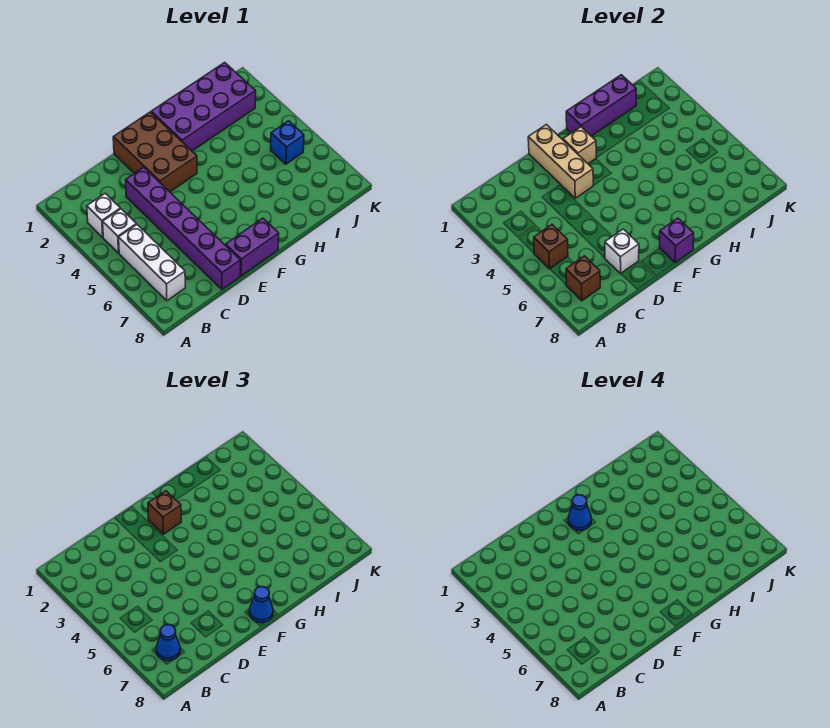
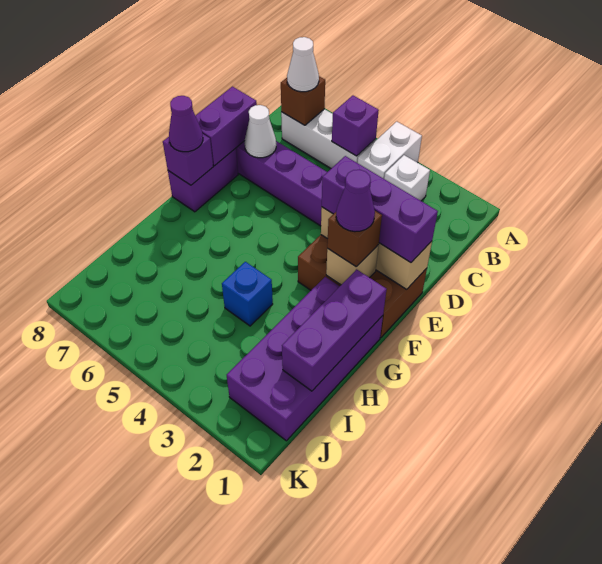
white brick B4 level 1 -> white brick A4:B4 level 1
brown brick B5 level 2 -> purple brick B5 level 2
blue cone B7 level 3 -> white cone B7 level 3
white brick D7 level 2 -> white cone D7 level 2
none -> purple brick D8:E8 level 2
none -> purple brick E1:E3 level 3
blue cone F2 level 4 -> purple cone F2 level 4
blue cone F8 level 3 -> purple cone F8 level 3
blue brick J5 level 1 -> blue brick H4 level 1

